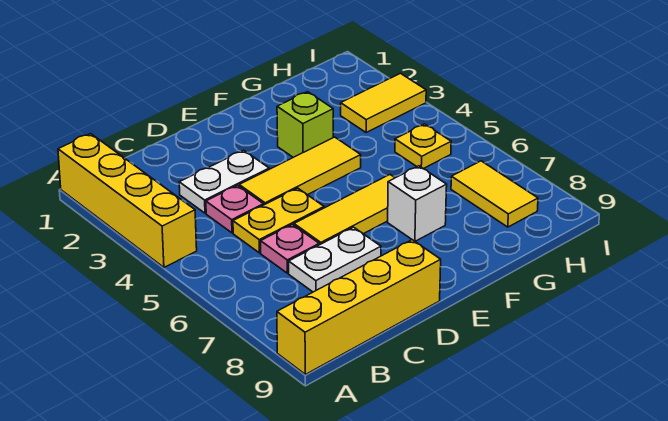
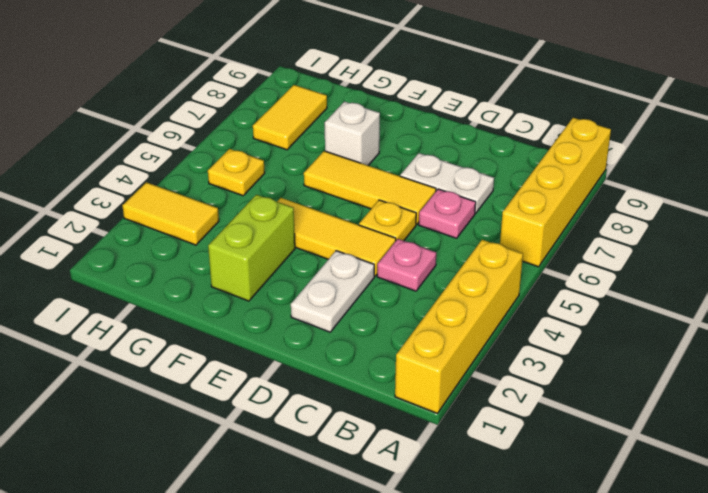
yellow brick A9:D9 level 1 -> yellow brick A6:A9 level 1
white plate C3:D3 level 1 -> white plate D2:D3 level 1
yellow plate C5:D5 level 1 -> yellow plate D5 level 1
lime brick F3 level 1 -> lime brick F2:F3 level 1

